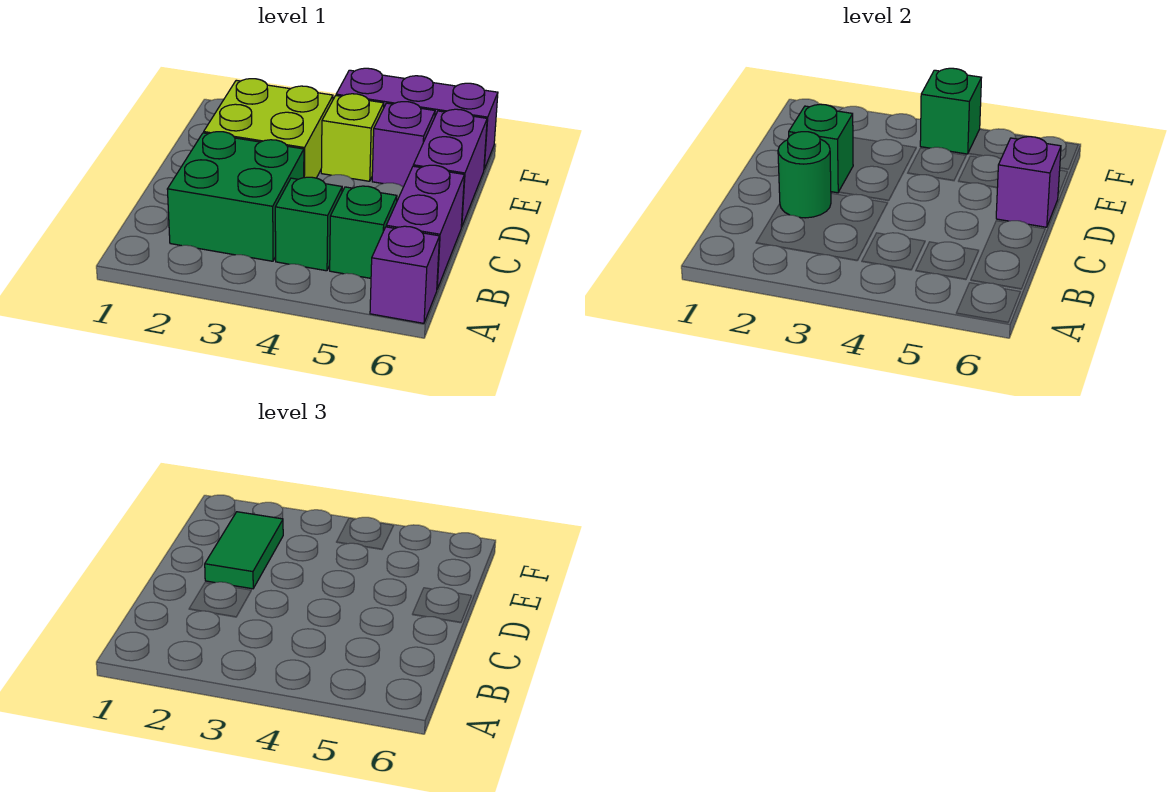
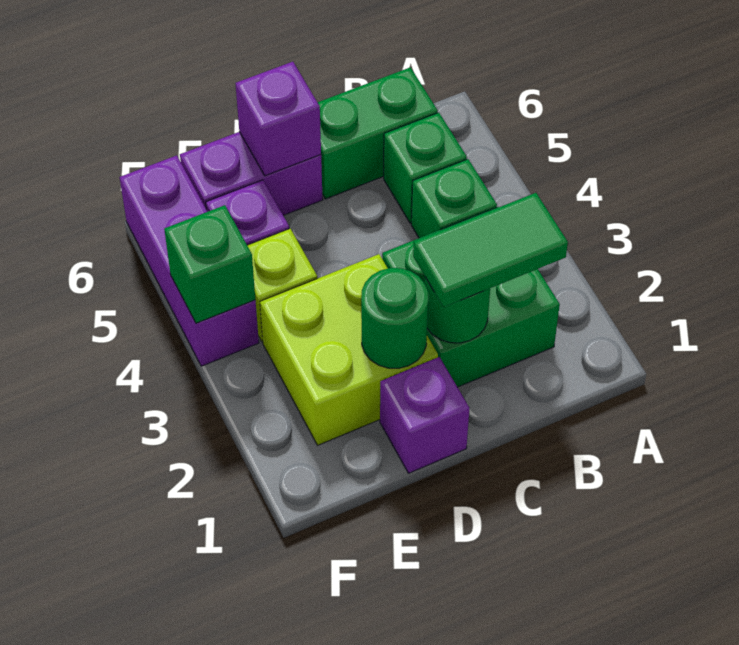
purple brick A6 level 1 -> purple brick D1 level 1
purple brick B6:C6 level 1 -> green brick B6:C6 level 1
green brick D2 level 2 -> green round brick D2 level 2
green tile D2:E2 level 3 -> green tile B2:C2 level 3

